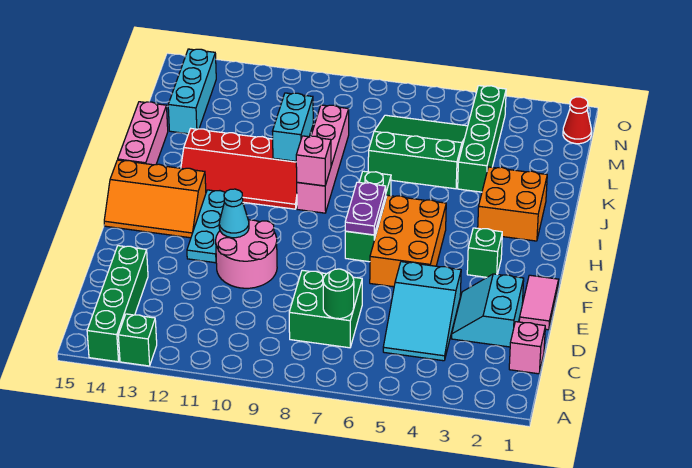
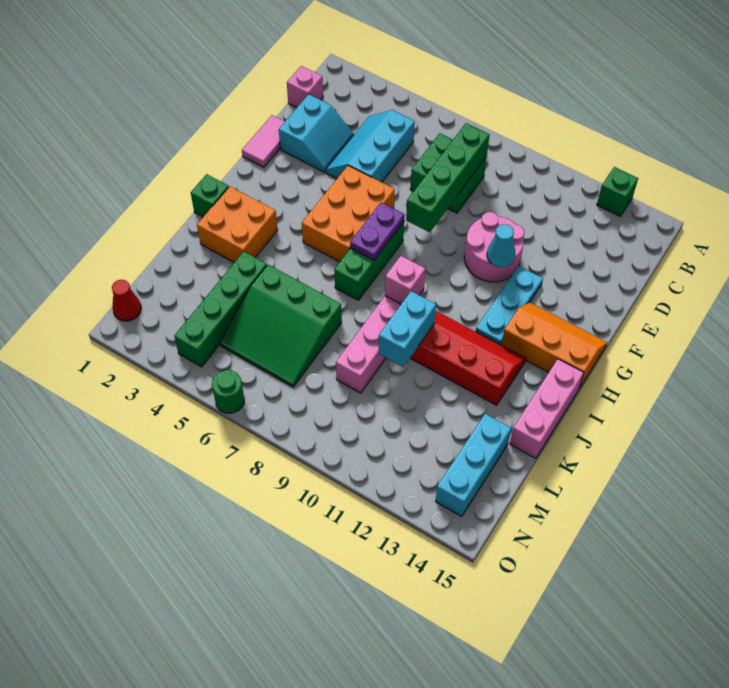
green brick A14:D14 level 1 -> green brick C8:F8 level 2
cyan slope C4:E5 level 1 top E -> cyan slope C4:E5 level 1 top 5
green round brick C7 level 2 -> green round brick O6 level 1
green brick G3 level 1 -> green brick I1 level 1

